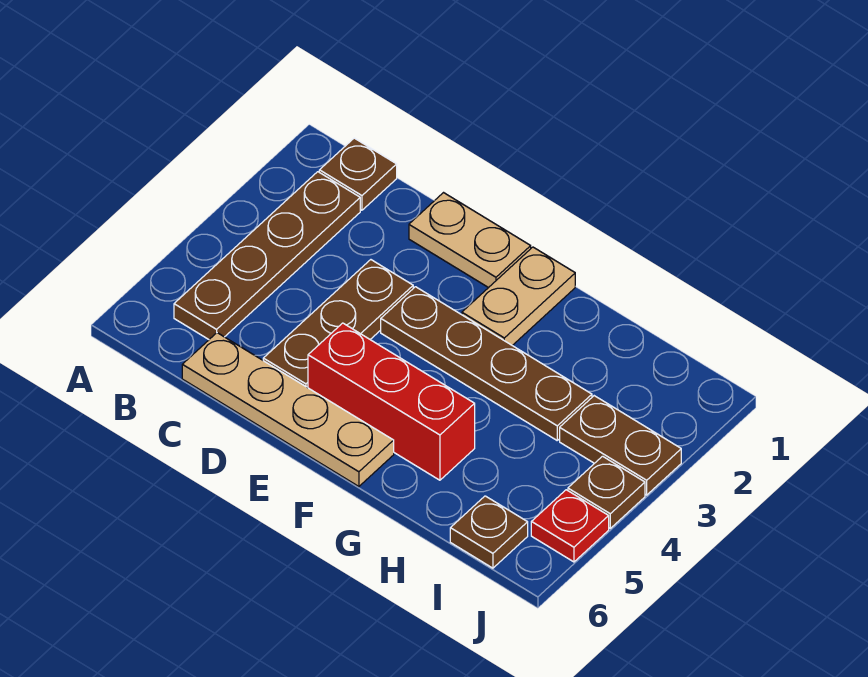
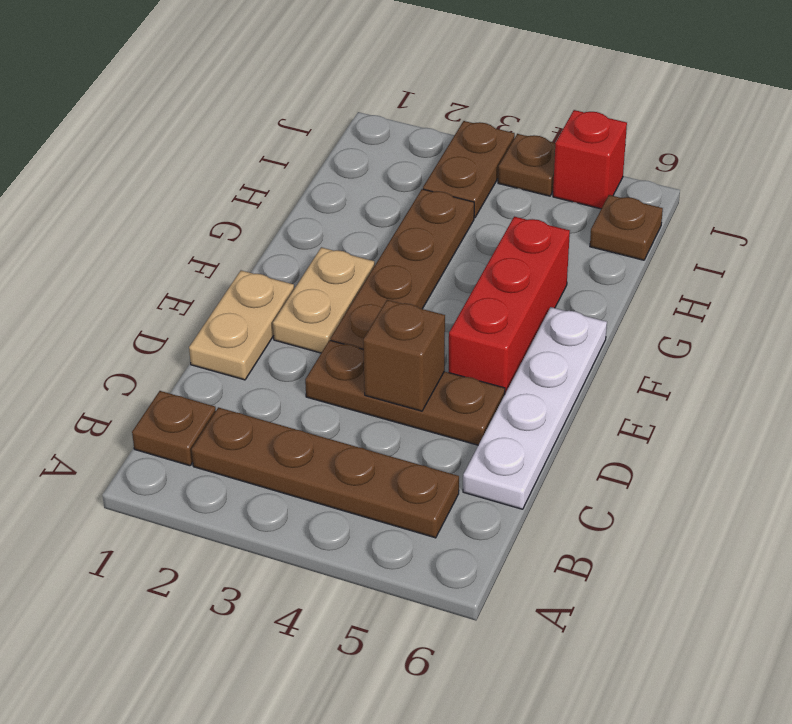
tan plate C6:F6 level 1 -> white plate C6:F6 level 1
none -> brown brick D4 level 2
tan plate F1:F2 level 1 -> tan plate E2:F2 level 1
red plate J5 level 1 -> red brick J5 level 1

